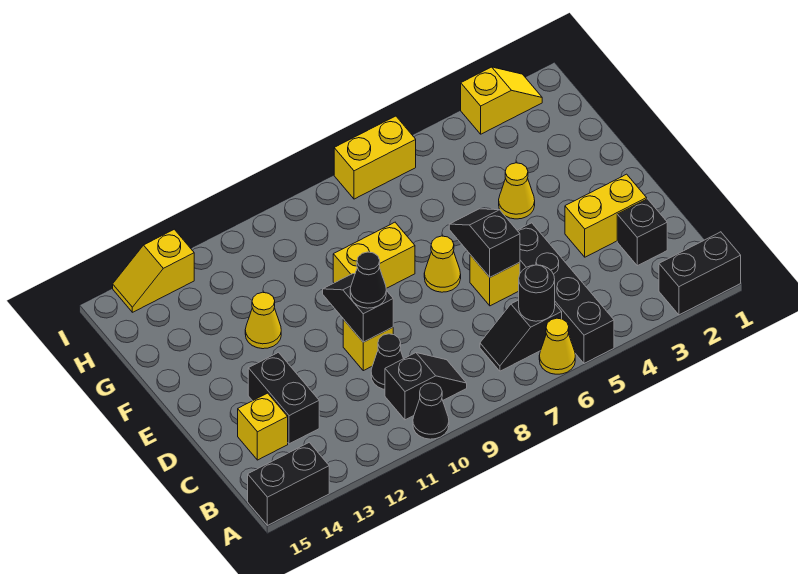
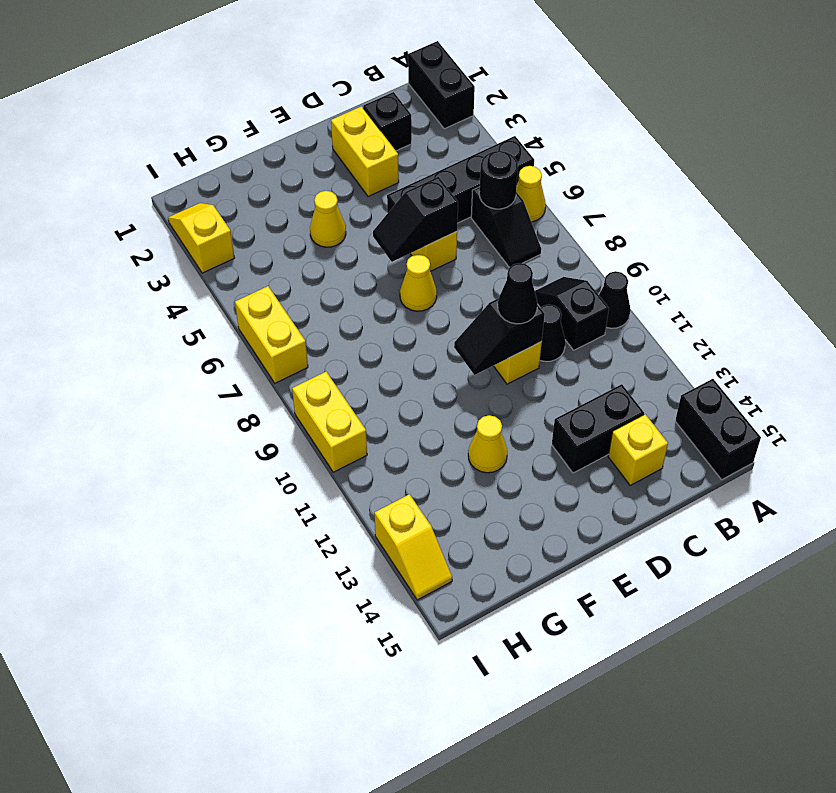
yellow brick F8:F9 level 1 -> yellow brick I9:I10 level 1

